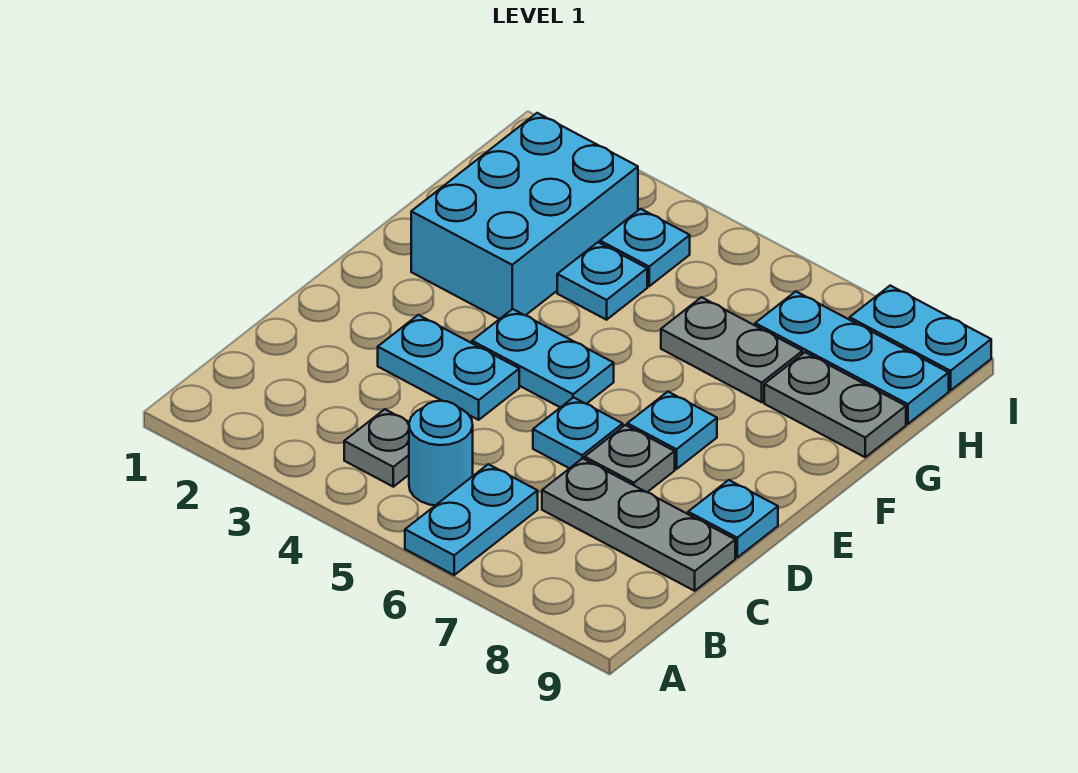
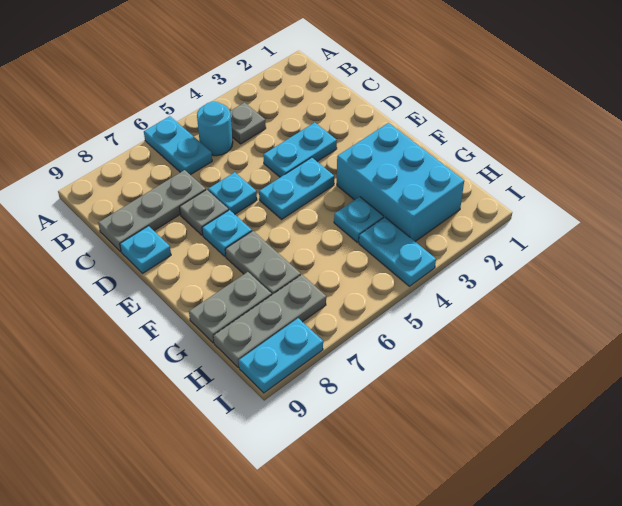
grey plate G6:G7 level 1 -> grey plate F7:G7 level 1
cyan plate H4 level 1 -> cyan plate H4:I4 level 1
cyan plate H7:H9 level 1 -> grey plate H7:H9 level 1

